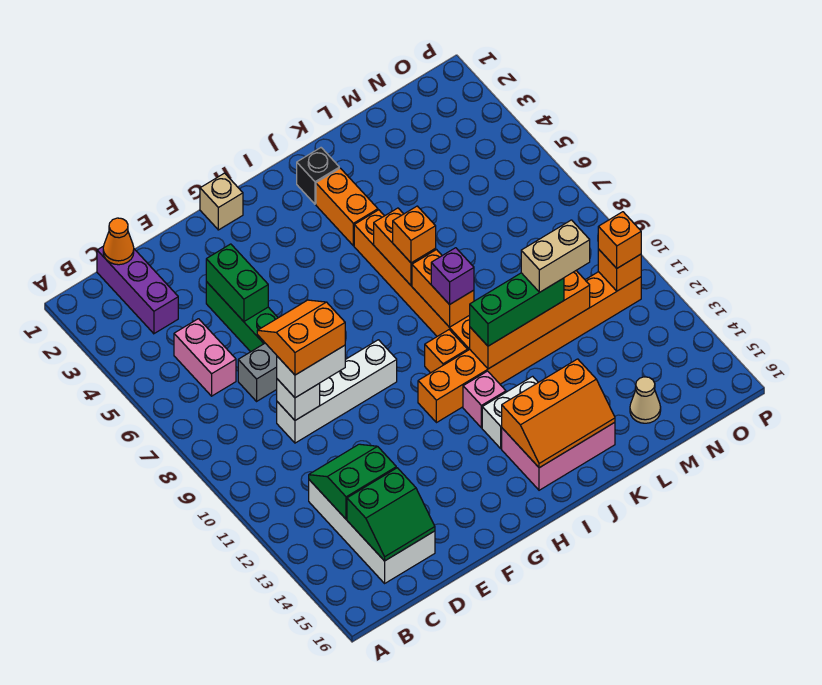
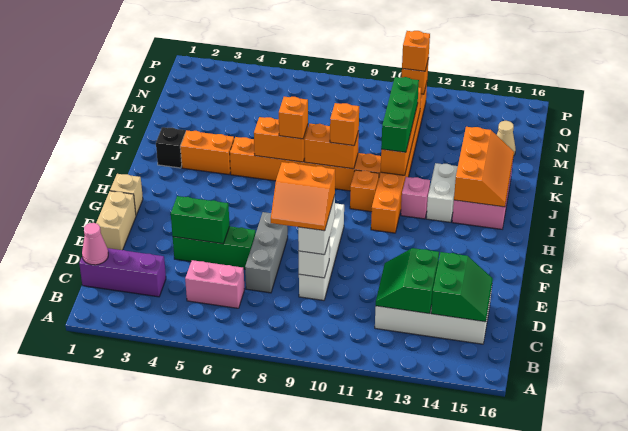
orange cone C1 level 2 -> pink cone C1 level 2
orange slope D8:E9 level 4 top 9 -> orange slope D8:E9 level 4 top E
purple brick J9 level 3 -> orange brick J9 level 3
tan brick L11:M11 level 4 -> tan brick E1:F1 level 1

